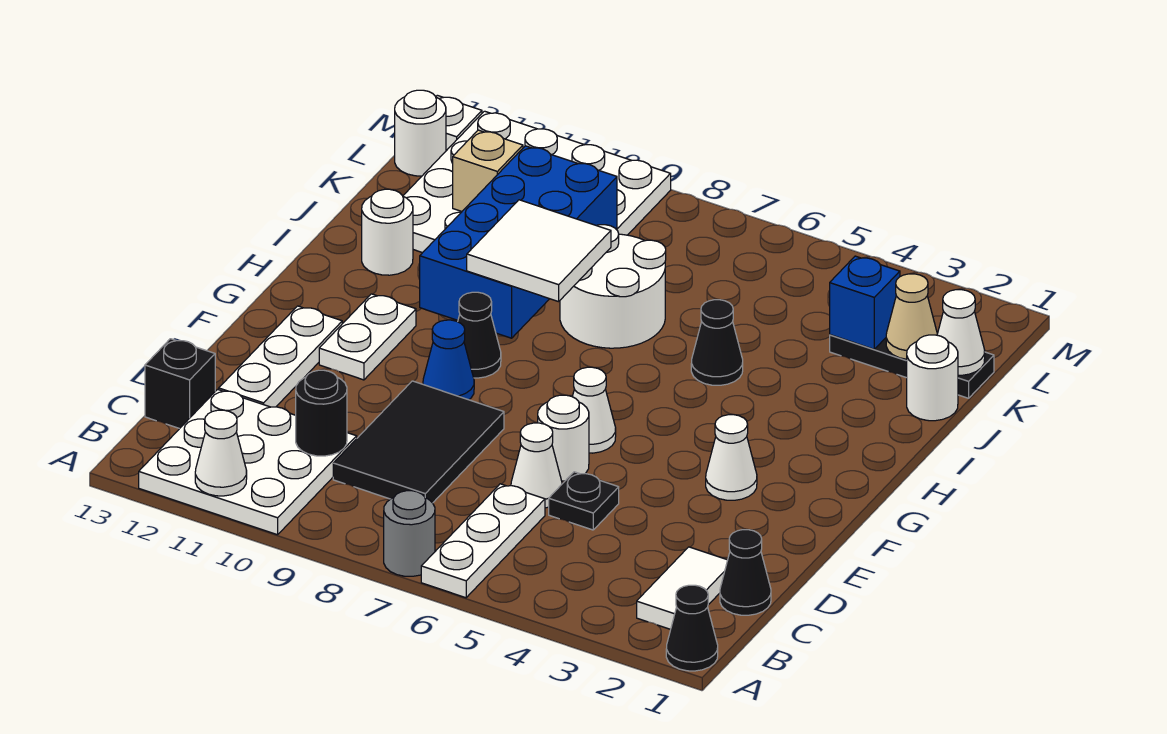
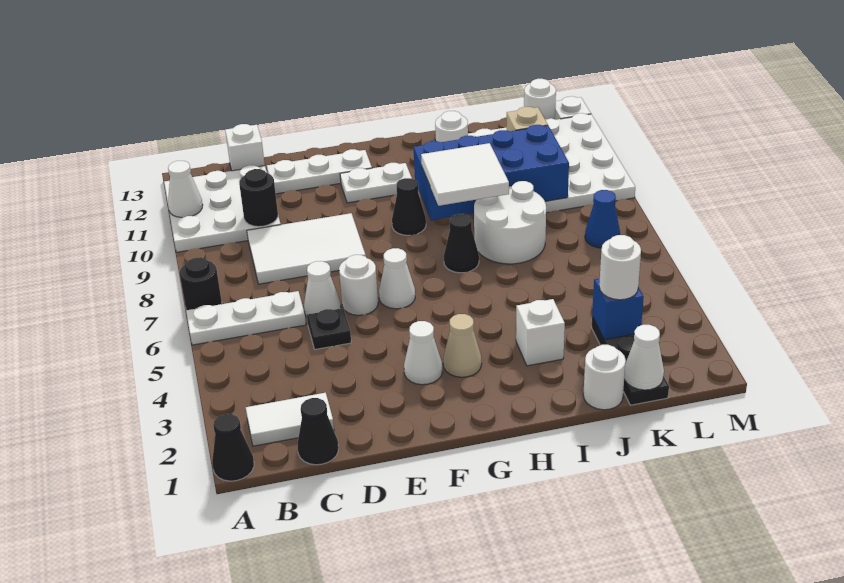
grey round brick A7 level 1 -> black round brick A7 level 1
black tile C8:E9 level 1 -> white tile C8:E9 level 1
black brick C13 level 1 -> white brick C13 level 1
blue cone F9 level 1 -> blue cone L7 level 1
none -> white brick I3 level 1
black cone I5 level 1 -> black cone H7 level 1
tan cone K2 level 2 -> tan cone G3 level 1
none -> white round brick K3 level 3

